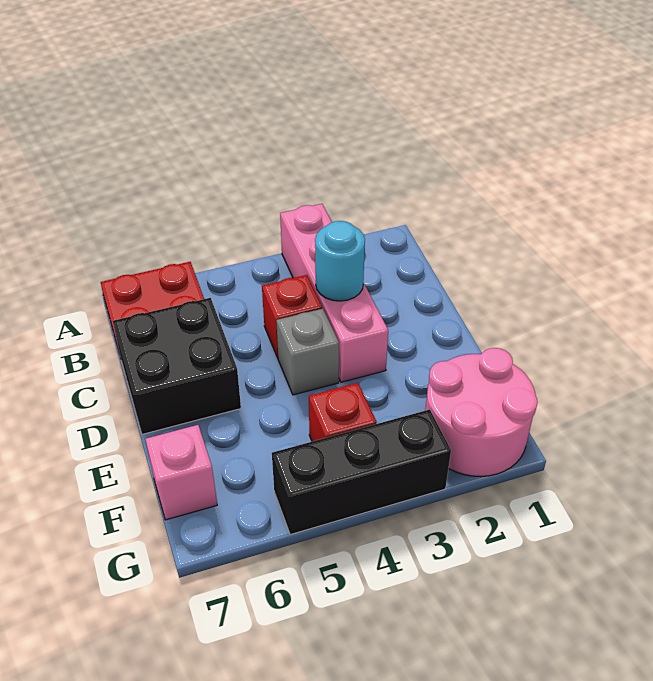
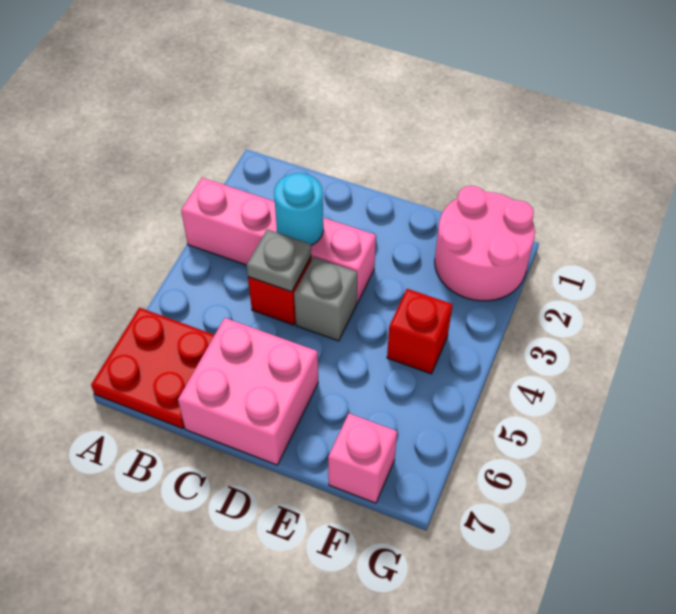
none -> grey plate C4 level 2
black brick C6:D7 level 1 -> pink brick C6:D7 level 1
black brick G3:G5 level 1 -> none

